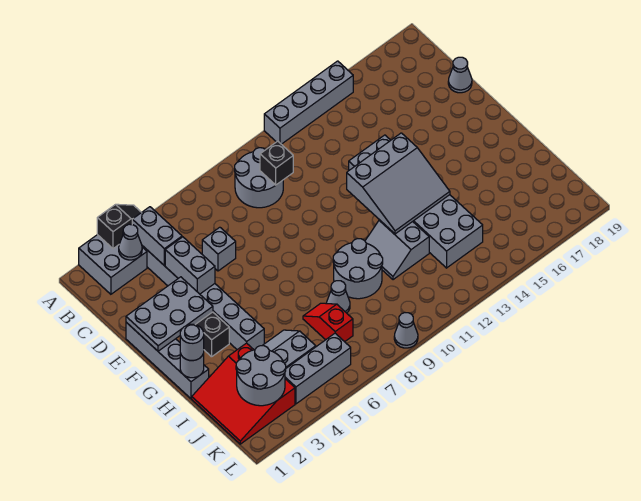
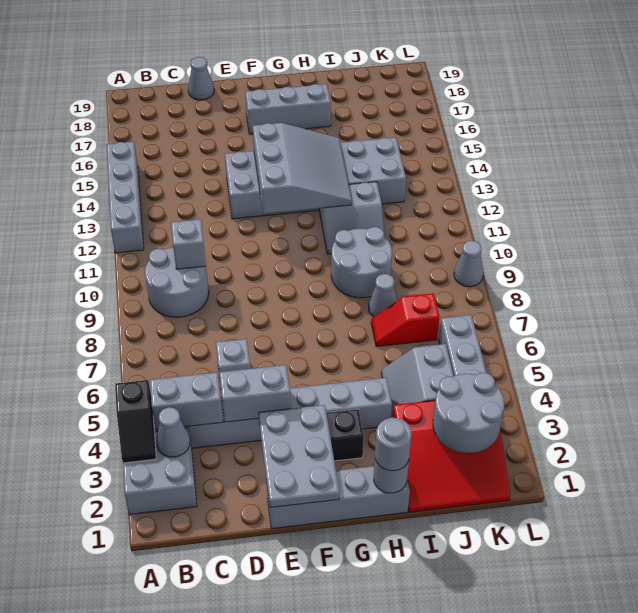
black slope A3:A4 level 2 top 3 -> black slope A3:A4 level 2 top 4
black brick C10 level 2 -> grey brick C10 level 2
none -> grey brick F17:H17 level 1

